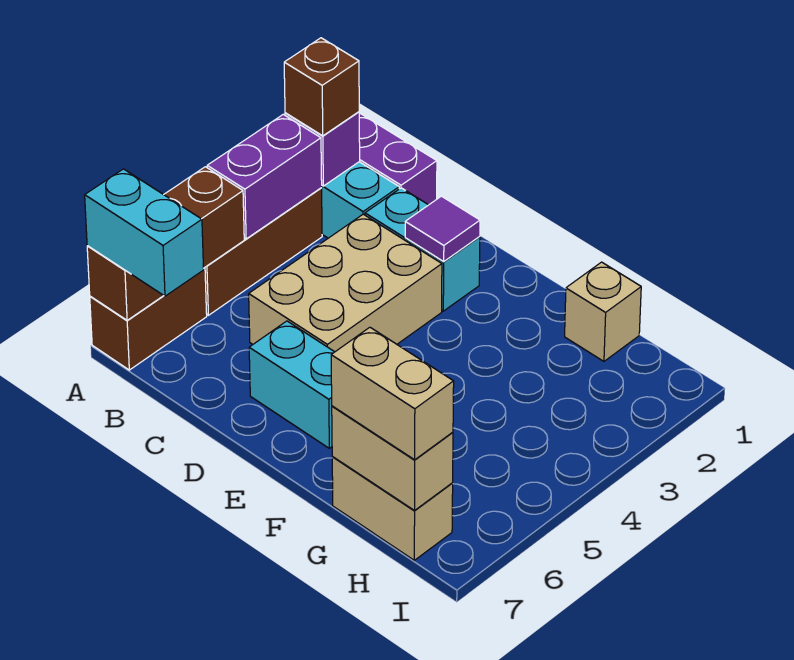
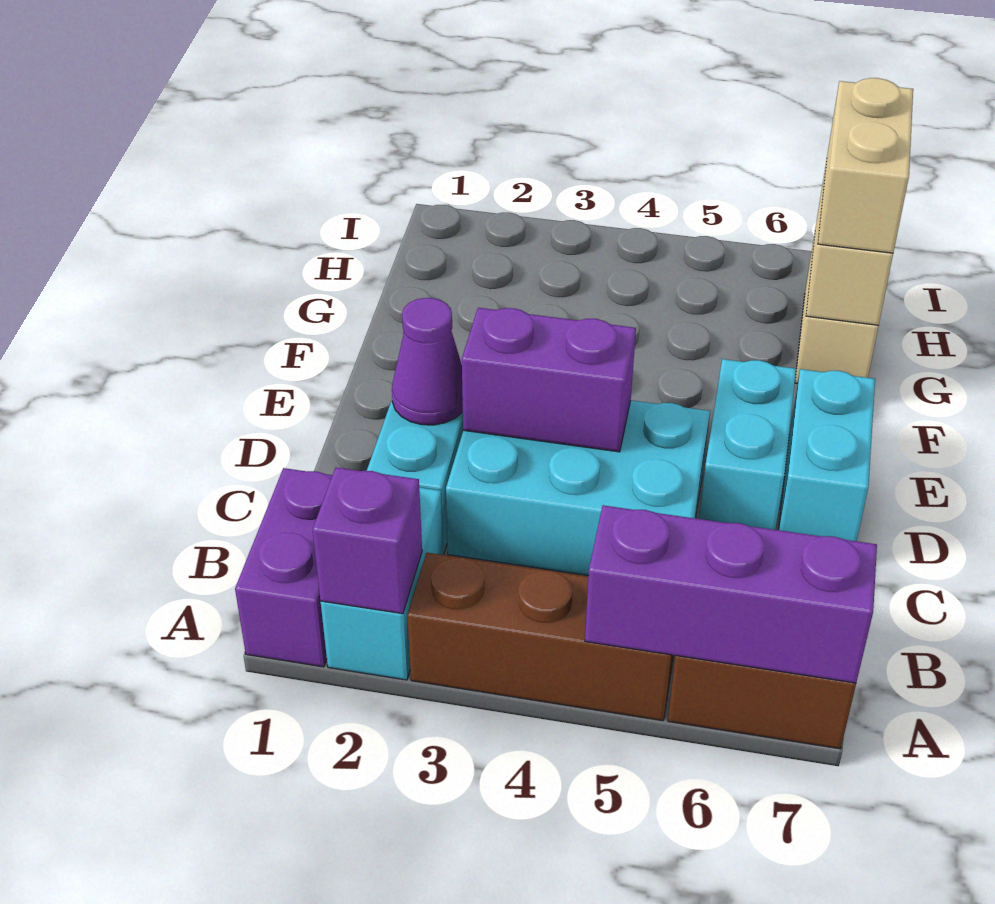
brown brick A2 level 3 -> none
purple brick A3:A4 level 2 -> purple brick D3:D4 level 2
brown brick A5:A7 level 2 -> purple brick A5:A7 level 2
cyan brick A7:B7 level 3 -> cyan brick D7:E7 level 1
tan brick C3:D5 level 1 -> cyan brick C3:D5 level 1
purple tile D2 level 2 -> purple cone D2 level 2
tan brick G1 level 1 -> none

